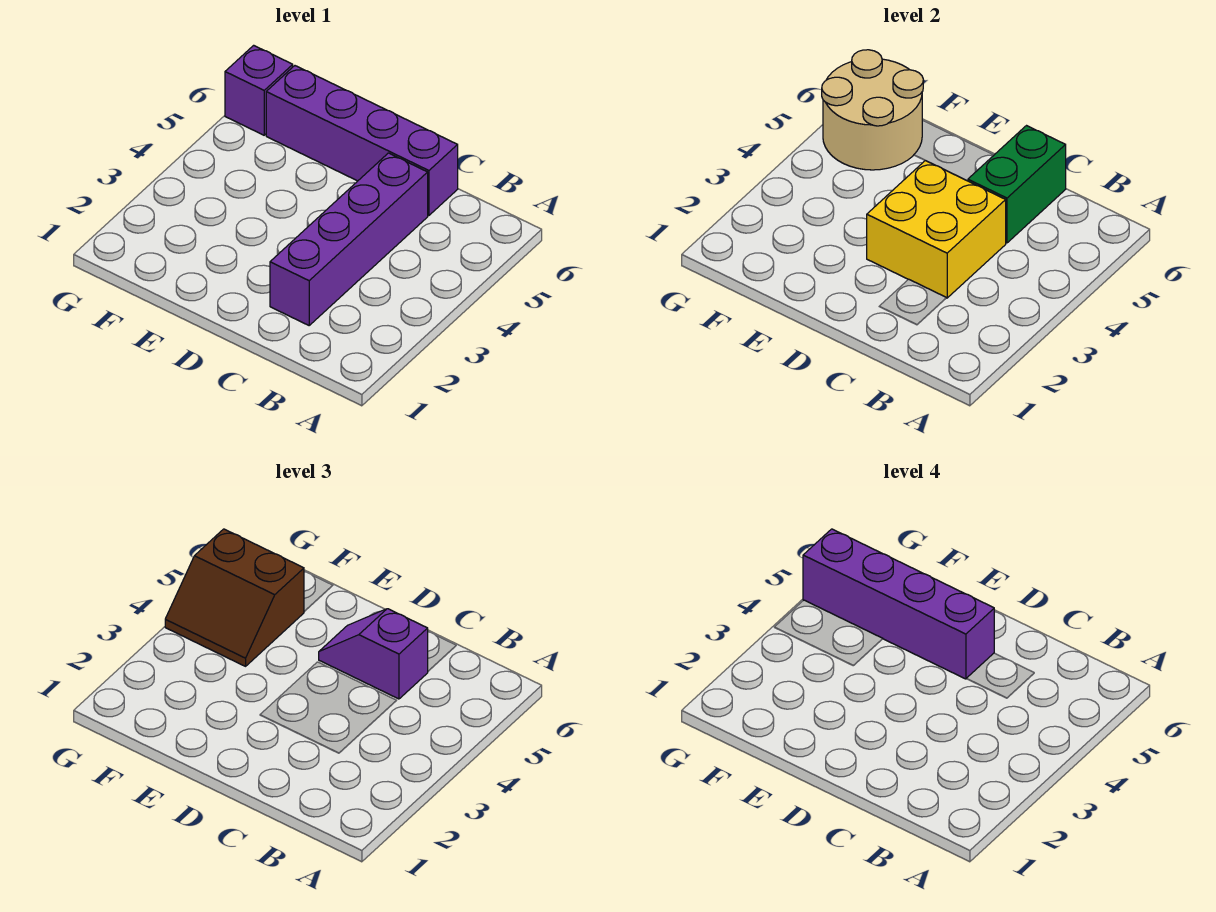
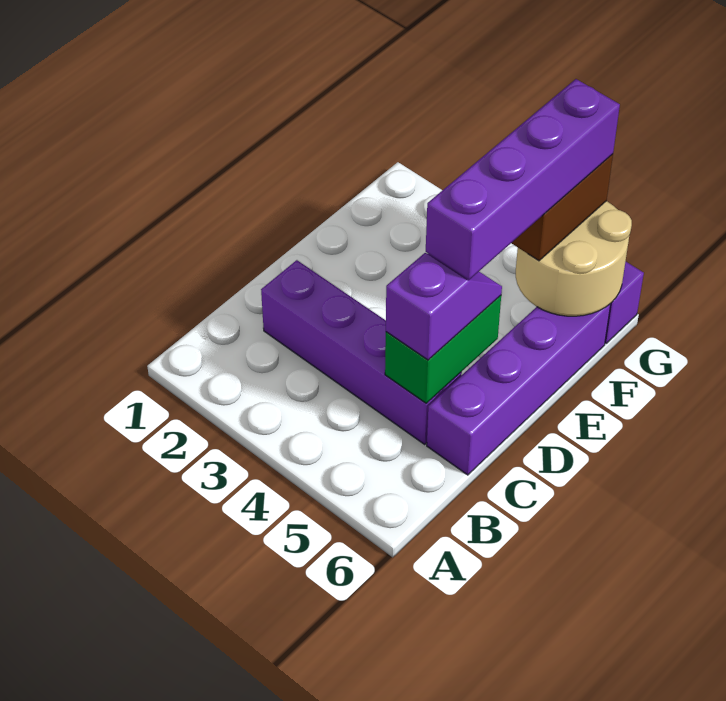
yellow brick C3:D4 level 2 -> none
green brick C5:C6 level 2 -> green brick C5:D5 level 2

